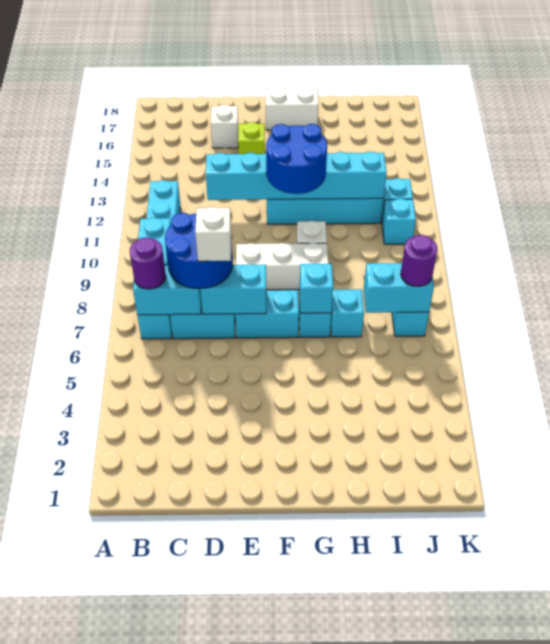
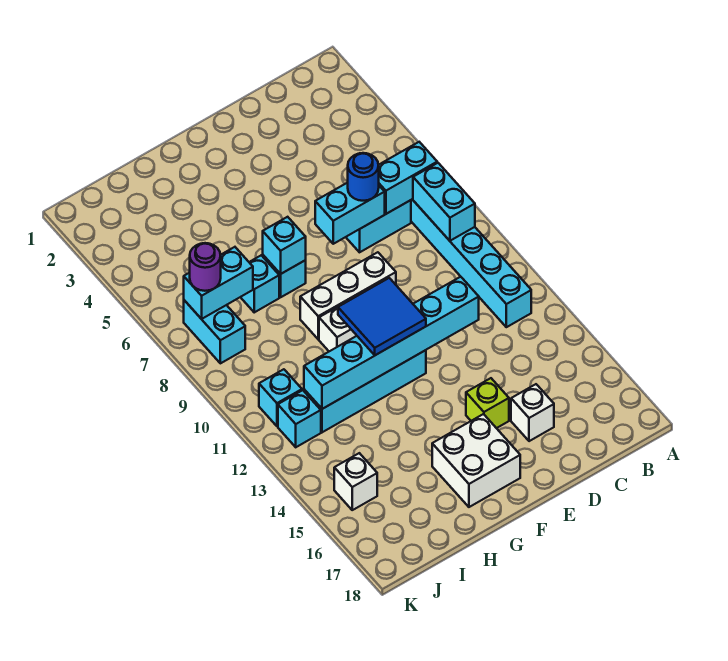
purple round brick B7 level 3 -> none
blue round brick C7:D8 level 3 -> blue round brick D7 level 3
white brick D7 level 4 -> white brick J15 level 1
cyan brick E7:F7 level 1 -> none
blue round brick F11:G12 level 3 -> blue tile F11:G12 level 3
white brick F17:G17 level 1 -> white brick F16:G17 level 1

